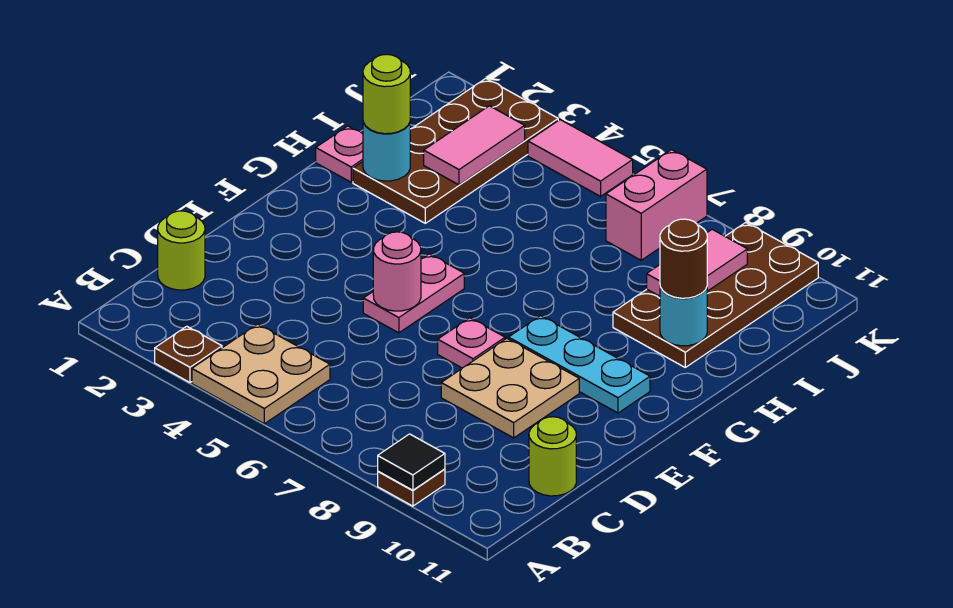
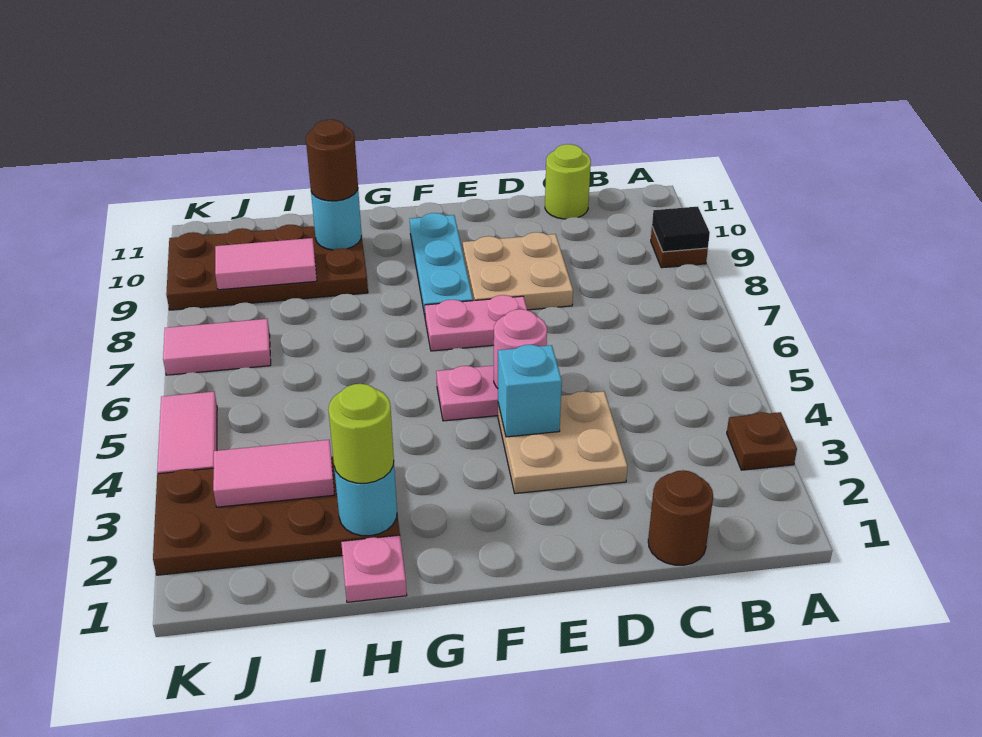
tan plate A4:B5 level 1 -> tan plate D3:E4 level 1
lime round brick C1 level 1 -> brown round brick C1 level 1
none -> cyan brick E4 level 2
pink plate E7 level 1 -> pink plate E7:F7 level 1
pink brick J7:K7 level 1 -> pink tile J7:K7 level 1

